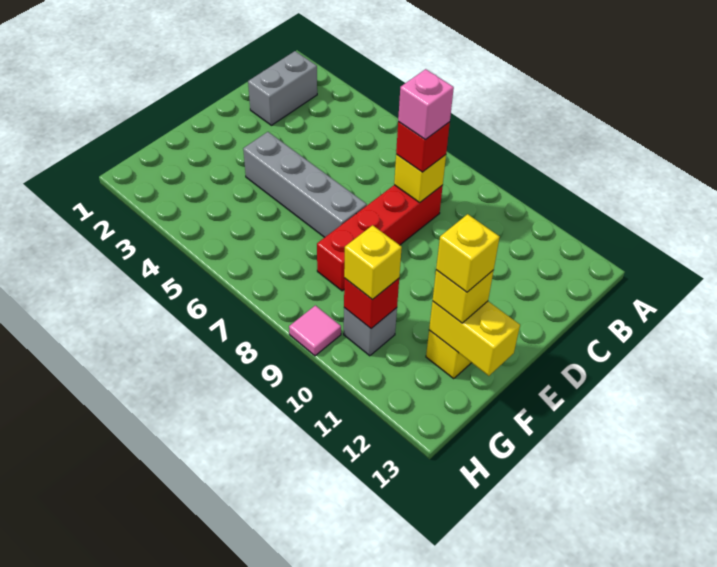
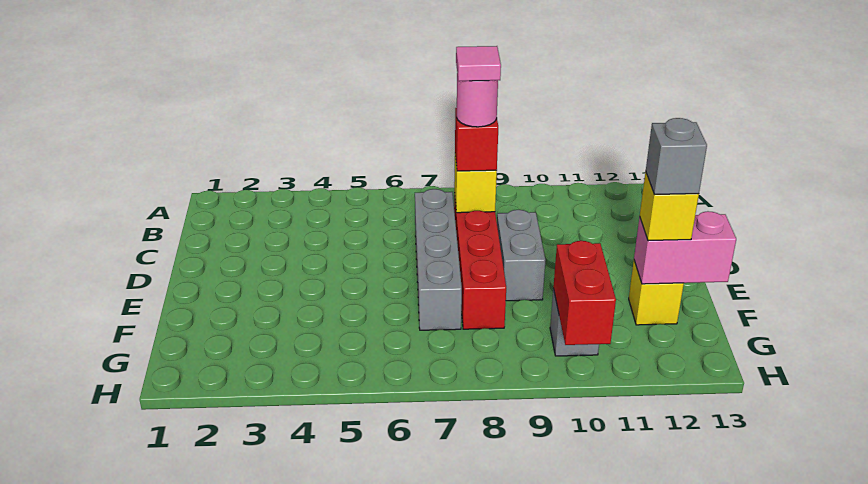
grey brick B2:C2 level 1 -> grey brick D9:E9 level 1
pink brick C8 level 4 -> pink round brick C8 level 4
grey brick E4:E7 level 1 -> grey brick C7:F7 level 1
yellow brick F12:F13 level 2 -> pink brick F12:F13 level 2
yellow brick F12 level 4 -> grey brick F12 level 4
red brick G10 level 2 -> red brick G10:H10 level 2
yellow brick G10 level 3 -> none
pink tile H9 level 1 -> pink tile C8 level 5

